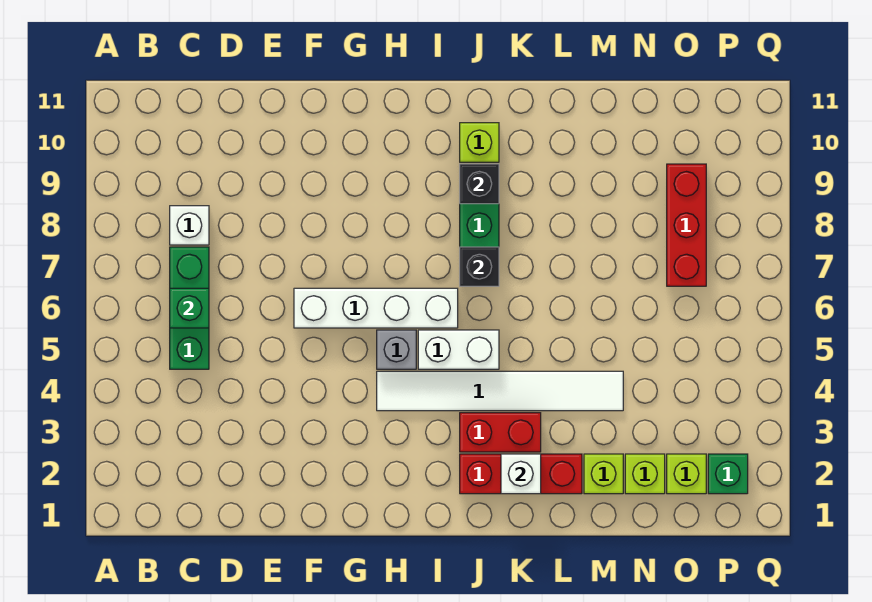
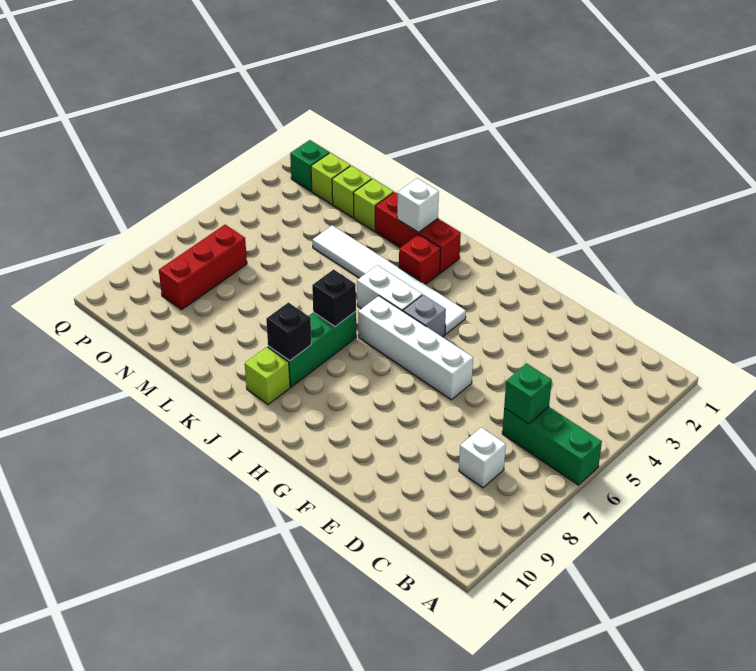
green brick C5:C7 level 1 -> green brick A6:C6 level 1
red brick J3:K3 level 1 -> red brick J3 level 1

